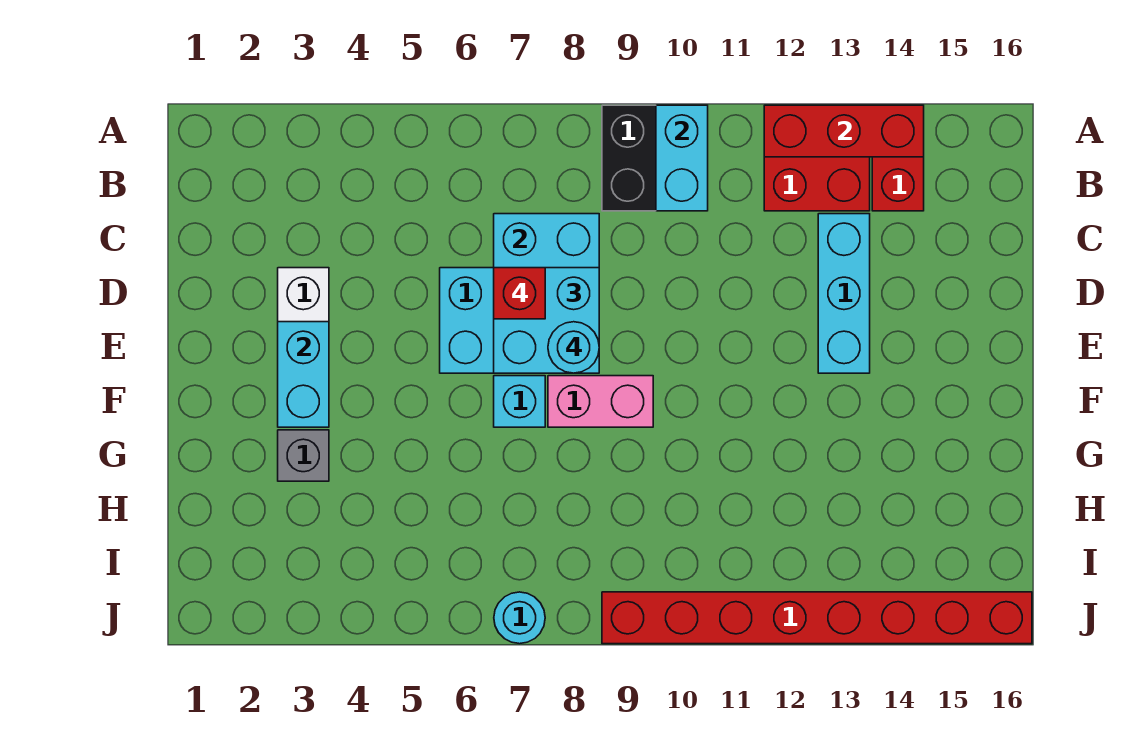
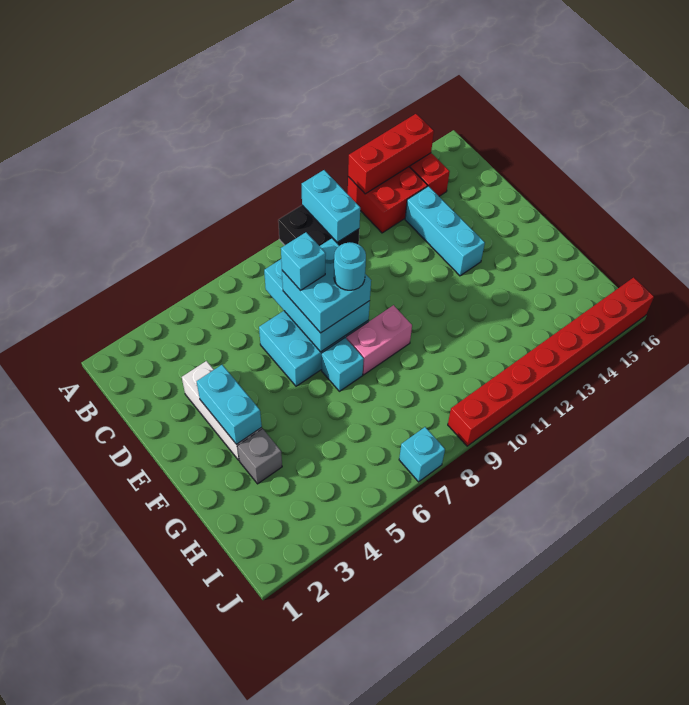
red brick D7 level 4 -> cyan brick D7 level 4
cyan round brick J7 level 1 -> cyan brick J7 level 1

